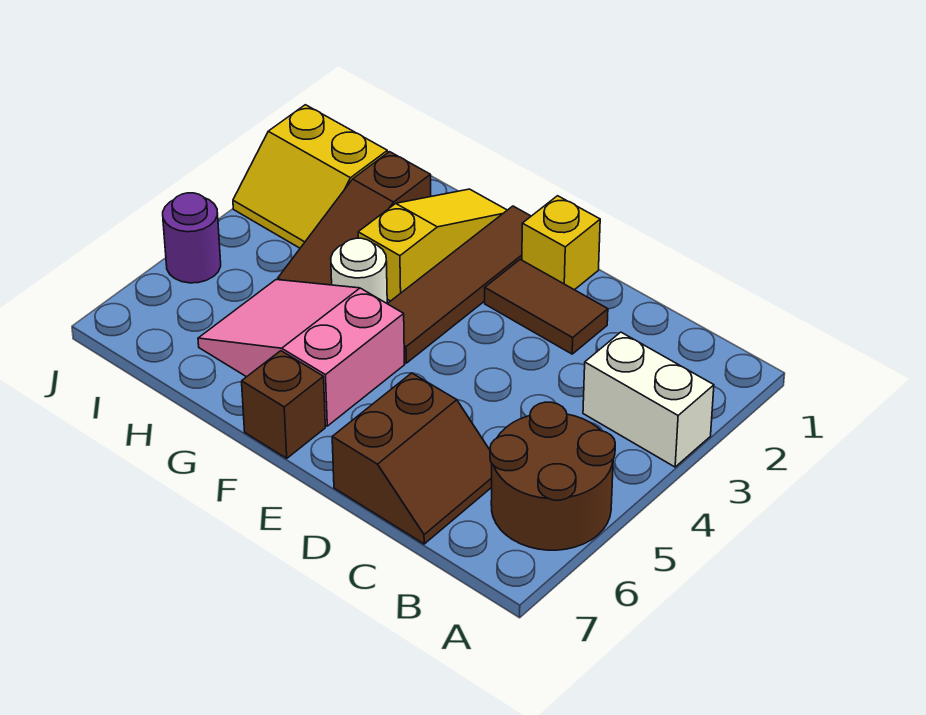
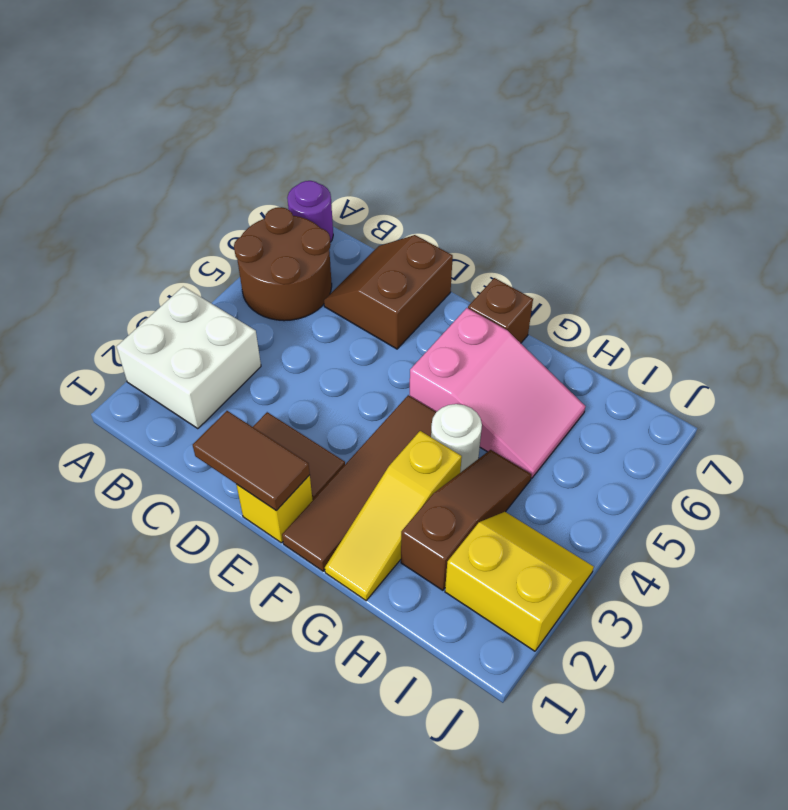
white brick A3:B3 level 1 -> white brick A2:B3 level 1
none -> brown tile D1:E1 level 2
purple round brick J5 level 1 -> purple round brick A7 level 1

